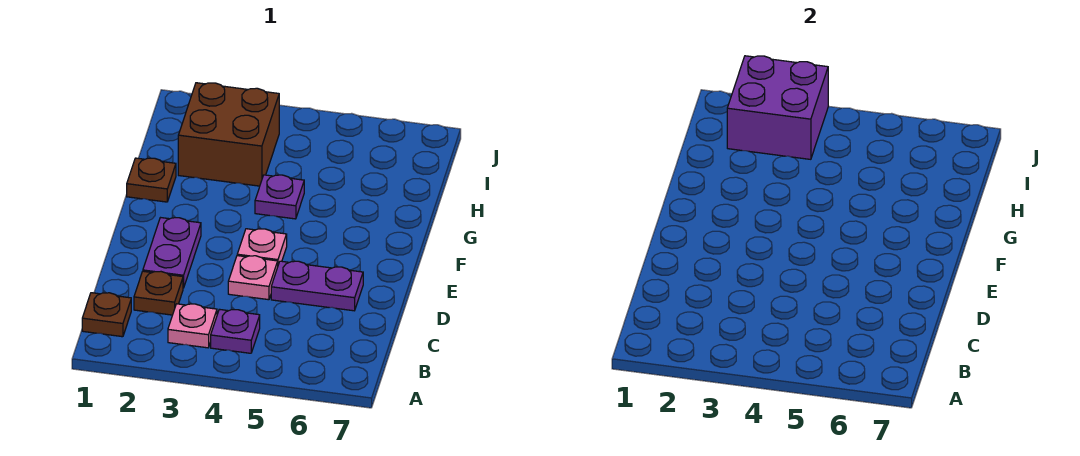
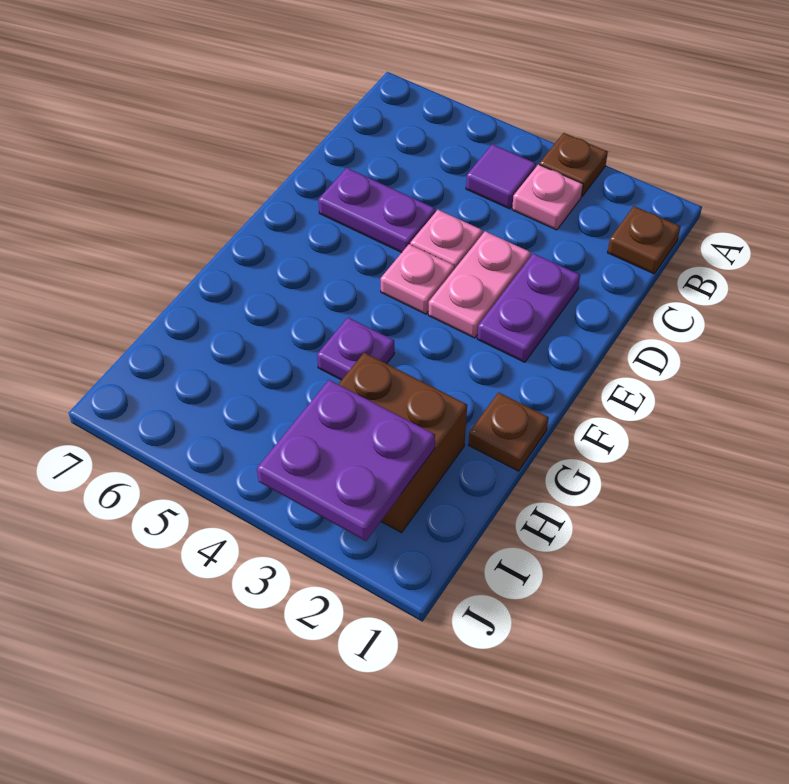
purple plate B4 level 1 -> purple tile B4 level 1
brown plate C2 level 1 -> brown plate A3 level 1
none -> pink plate D3:E3 level 1
purple brick I2:J3 level 2 -> purple plate I2:J3 level 2

